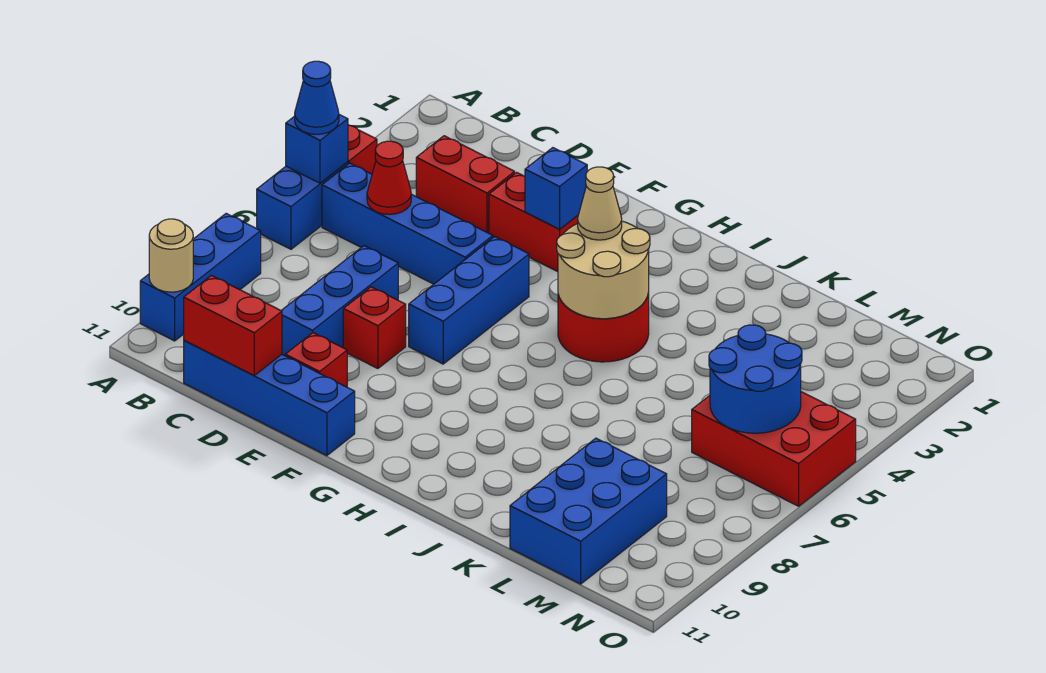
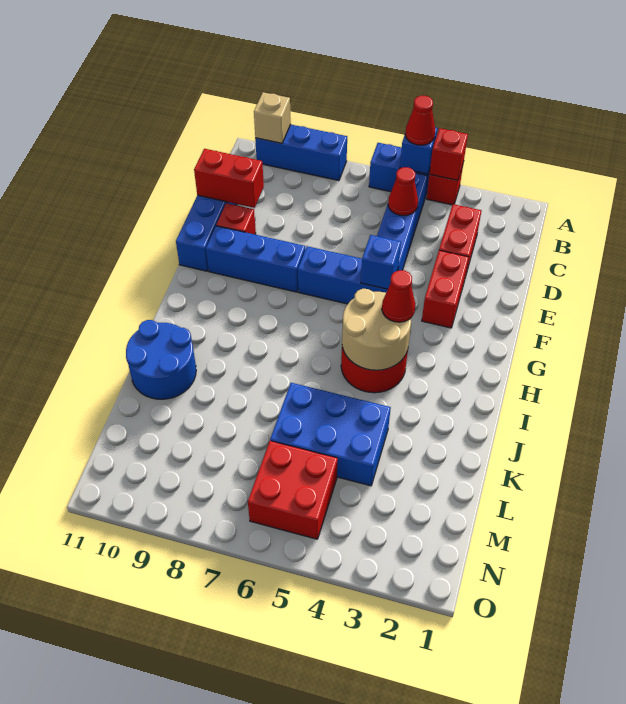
blue cone A5 level 3 -> red cone A5 level 3
tan round brick A10 level 2 -> tan brick A10 level 2
red brick C11:D11 level 2 -> red brick D10:D11 level 2
blue brick D7:D9 level 1 -> blue brick F8:F10 level 1
red brick E8 level 1 -> red brick A4 level 2
blue brick F3 level 2 -> blue brick F5 level 2
tan cone H4 level 3 -> red cone H4 level 3
blue brick L9:M11 level 1 -> blue brick K4:L6 level 1
red brick M5:O6 level 1 -> red brick M5:N6 level 1
blue round brick M5:N6 level 2 -> blue round brick J10:K11 level 1

